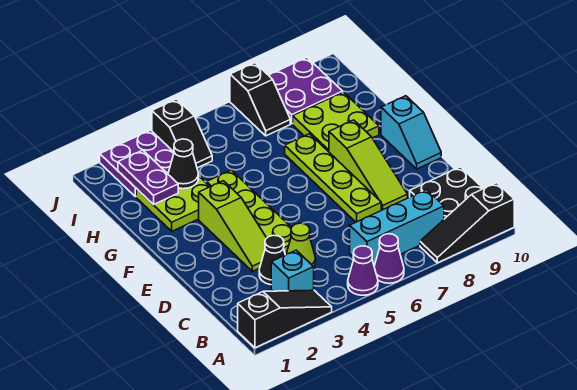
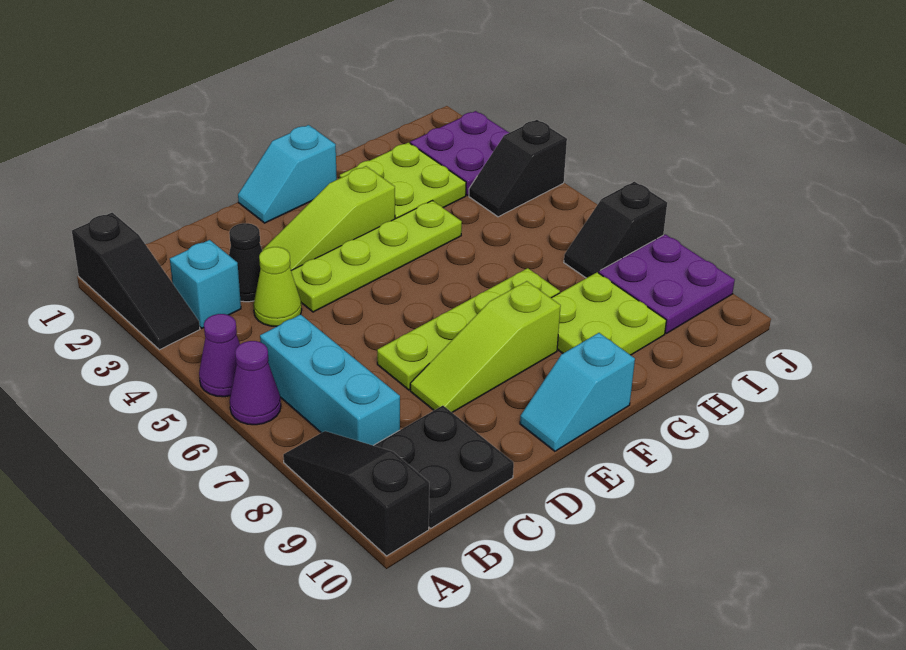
none -> cyan slope E1:F1 level 1 top F
purple plate H2:I2 level 2 -> none
black cone H3 level 2 -> none

